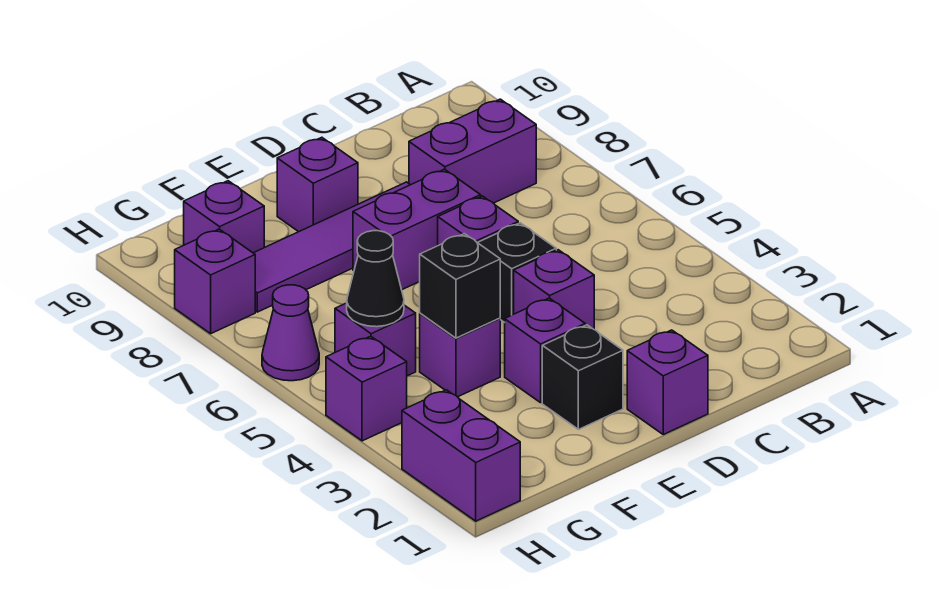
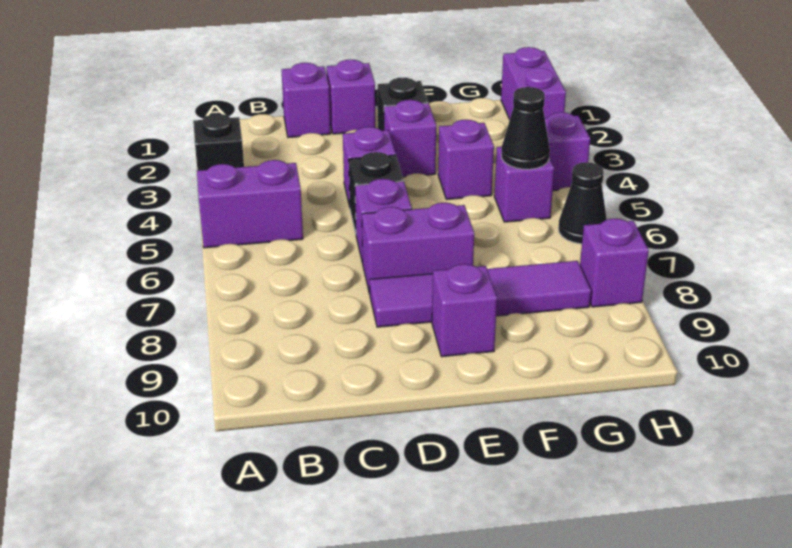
purple brick B8:C8 level 1 -> purple brick A5:B5 level 1
black brick F4 level 2 -> black brick A3 level 1
purple brick G9 level 1 -> purple brick C1 level 1
purple cone H6 level 1 -> black cone H6 level 1

